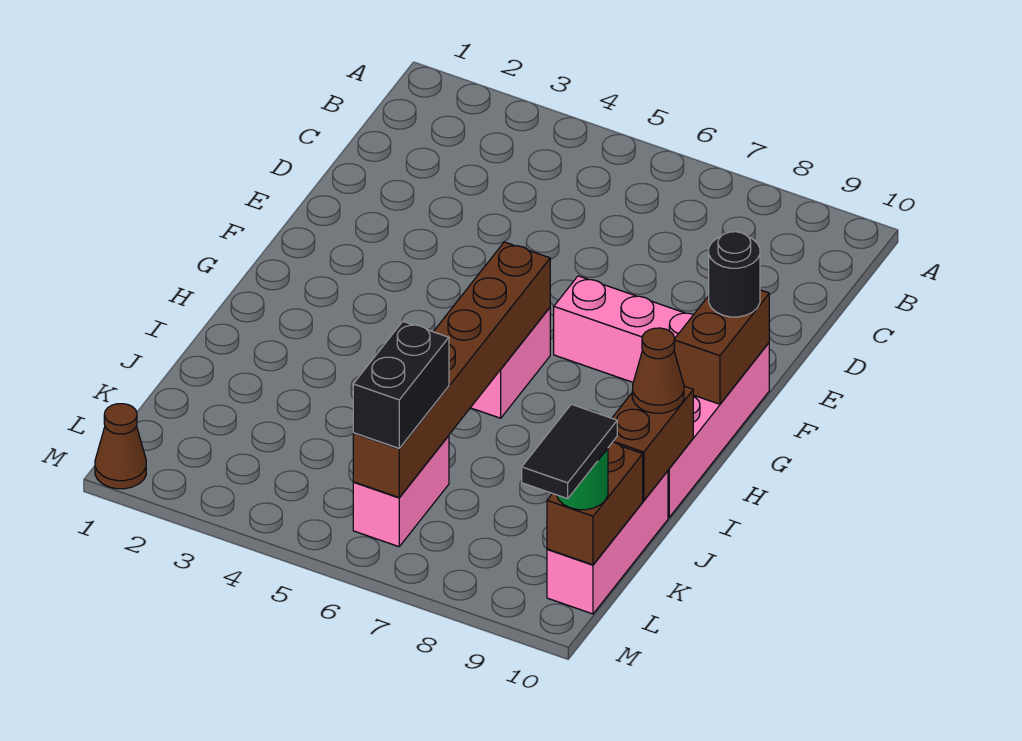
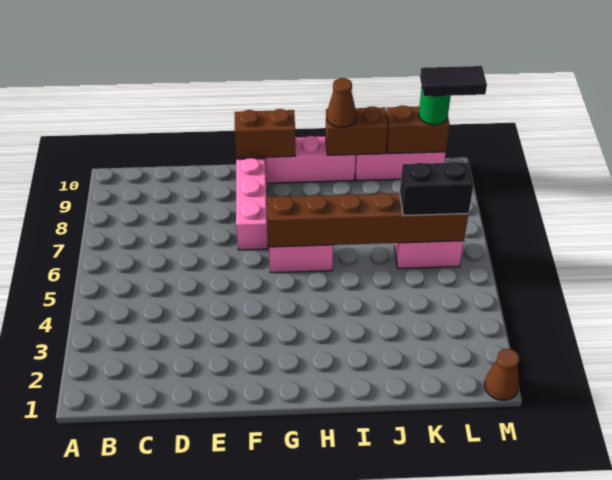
black round brick F10 level 3 -> none

